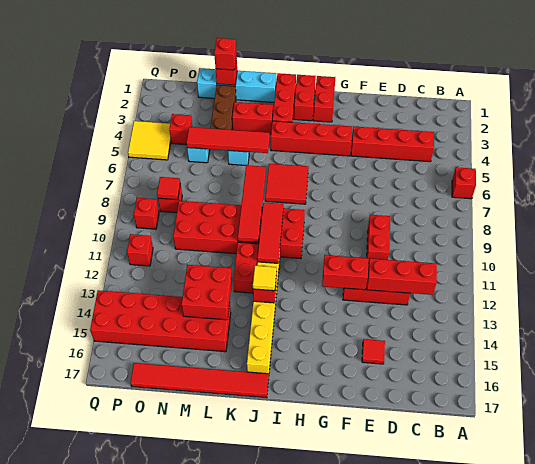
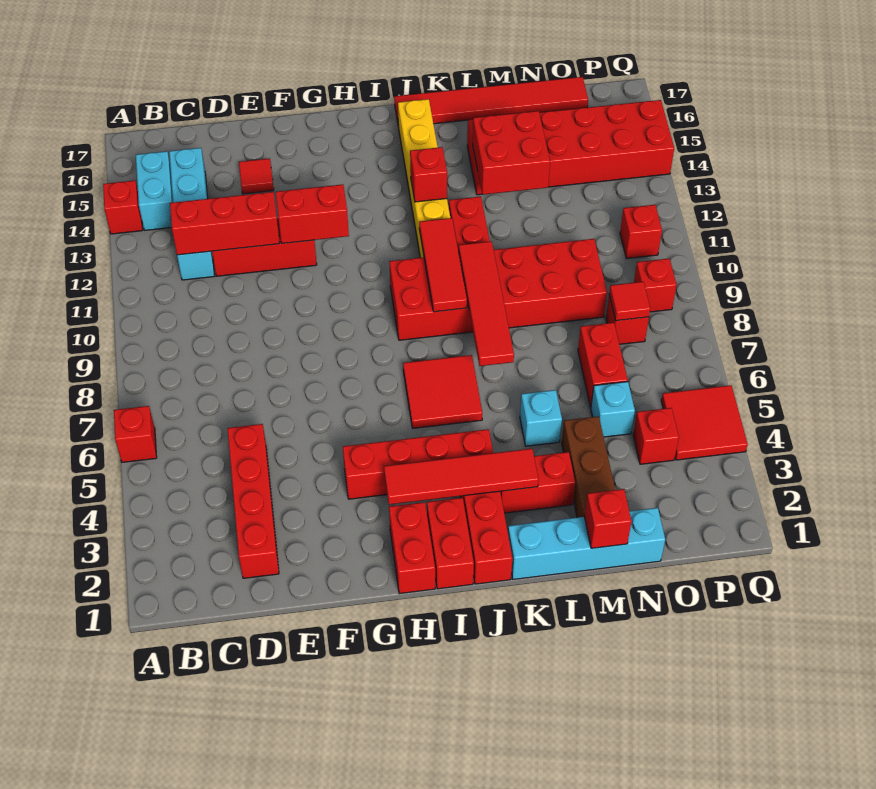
none -> cyan brick B14:B15 level 1
red brick C4:F4 level 1 -> red brick D2:D5 level 1
none -> cyan brick C12:C15 level 1
red brick E9:E10 level 1 -> red brick N6:N7 level 1
yellow tile J13 level 3 -> none
red tile K5:N5 level 2 -> red tile H3:K3 level 2
red brick M1 level 3 -> red brick A14 level 1
yellow tile P4:Q5 level 1 -> red tile P4:Q5 level 1

